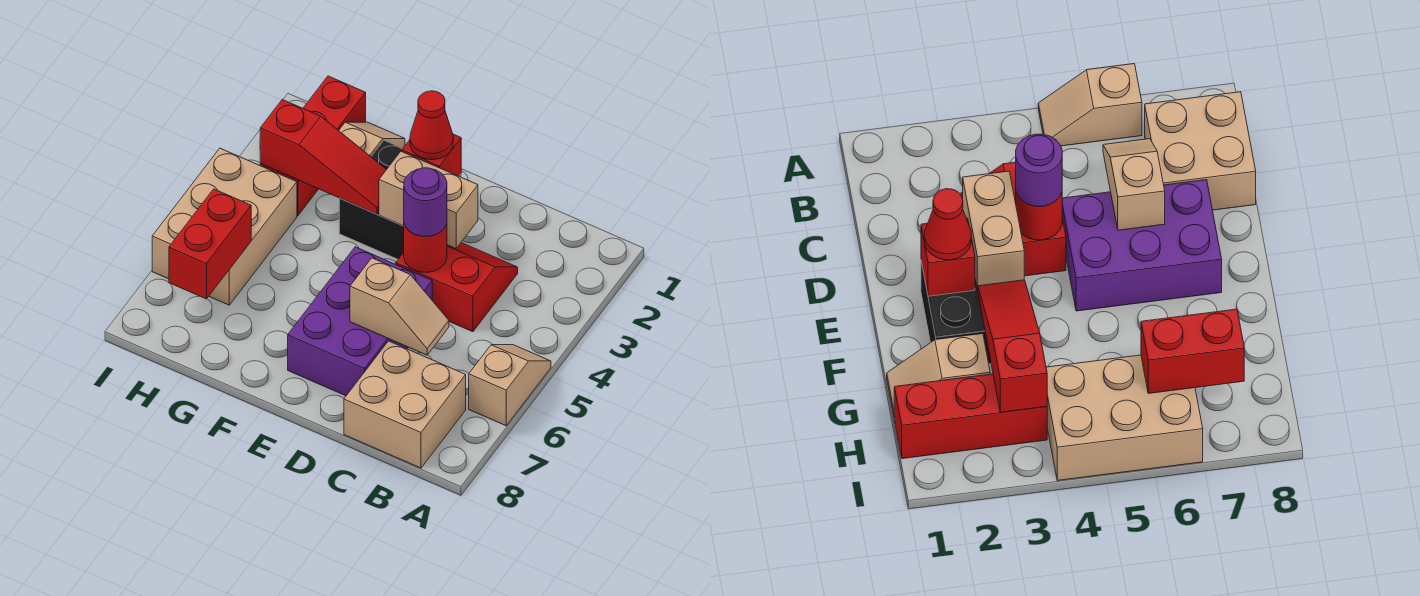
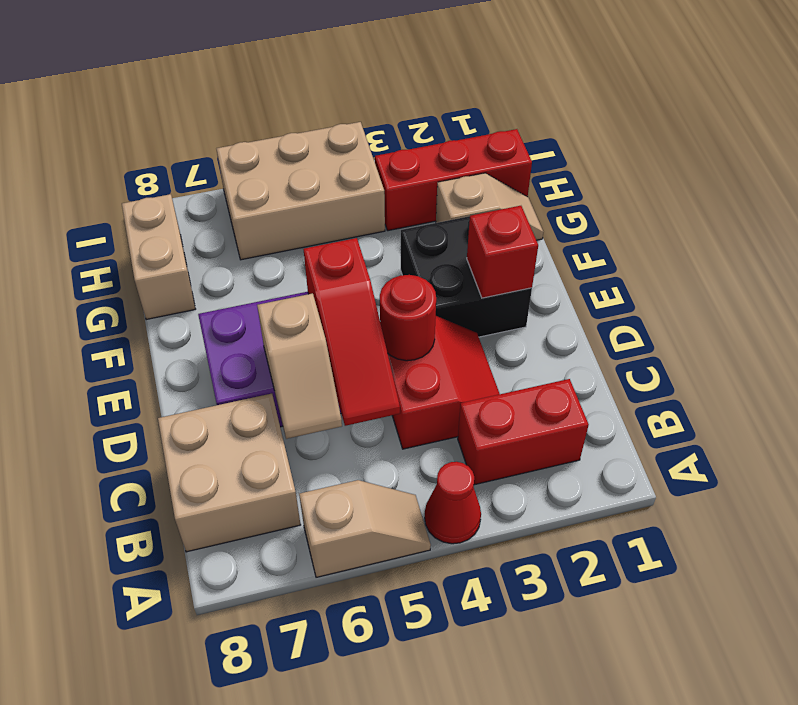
tan brick D3:E3 level 2 -> tan brick G8:H8 level 1
purple round brick D4 level 3 -> none
red cone E2 level 3 -> red cone A4 level 1
red slope F3:H3 level 2 top H -> red slope C5:E5 level 2 top E
red brick H6:H7 level 2 -> red brick B2:B3 level 1

